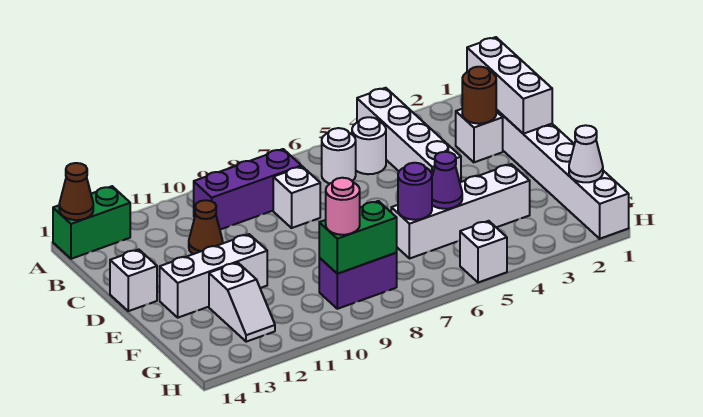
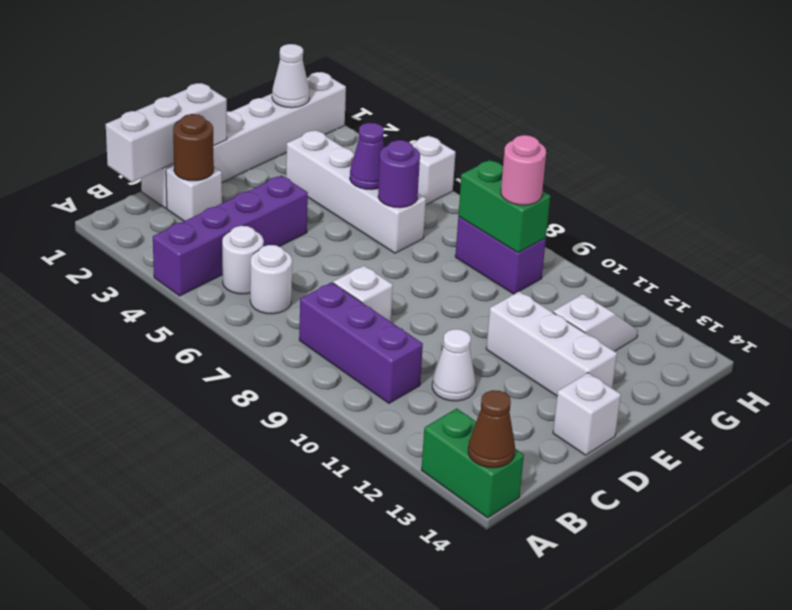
white brick A4:D4 level 1 -> purple brick A4:D4 level 1
brown cone C11 level 1 -> white cone C11 level 1

